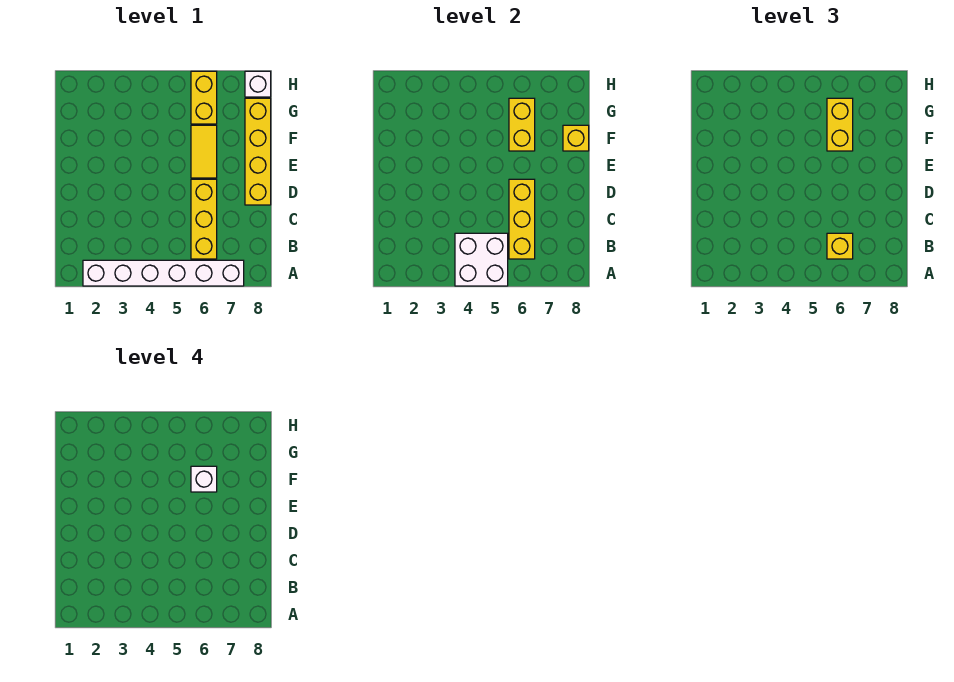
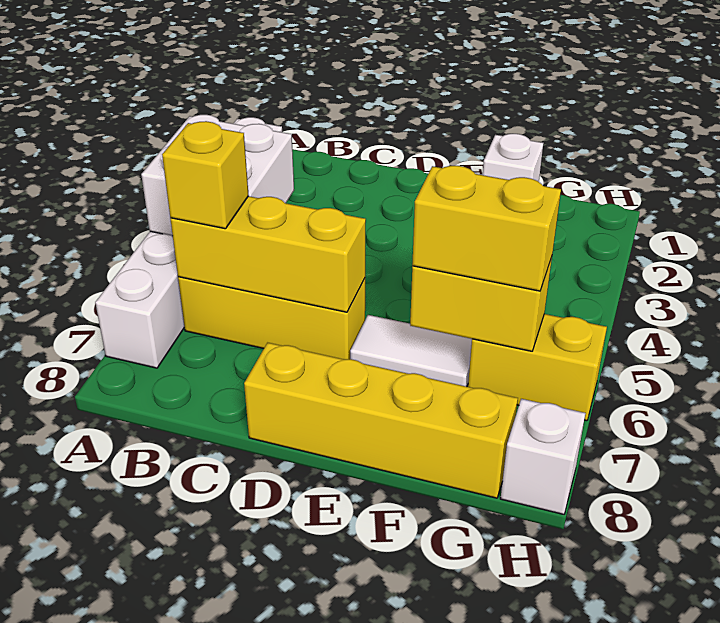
yellow tile E6:F6 level 1 -> white tile E6:F6 level 1
white brick F6 level 4 -> white brick F1 level 1
yellow brick F8 level 2 -> none

